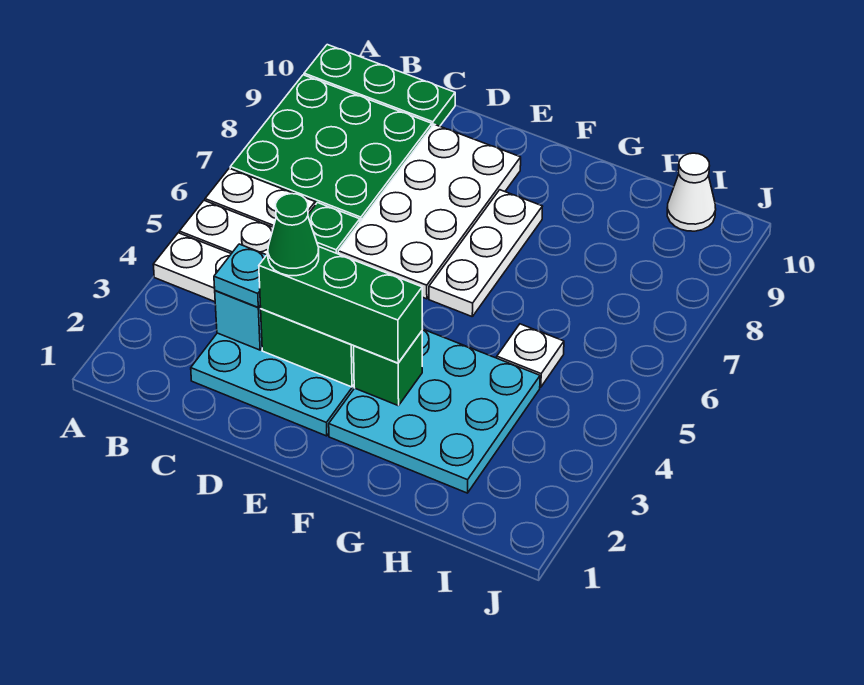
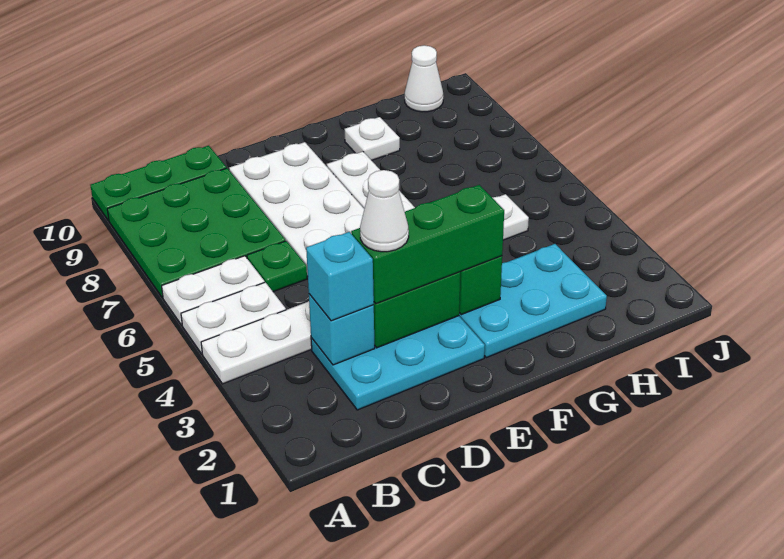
cyan plate C3 level 3 -> cyan brick C3 level 3
green cone D3 level 4 -> white cone D3 level 4
cyan plate F2:H4 level 1 -> cyan plate F2:H3 level 1
none -> white plate G9 level 1

